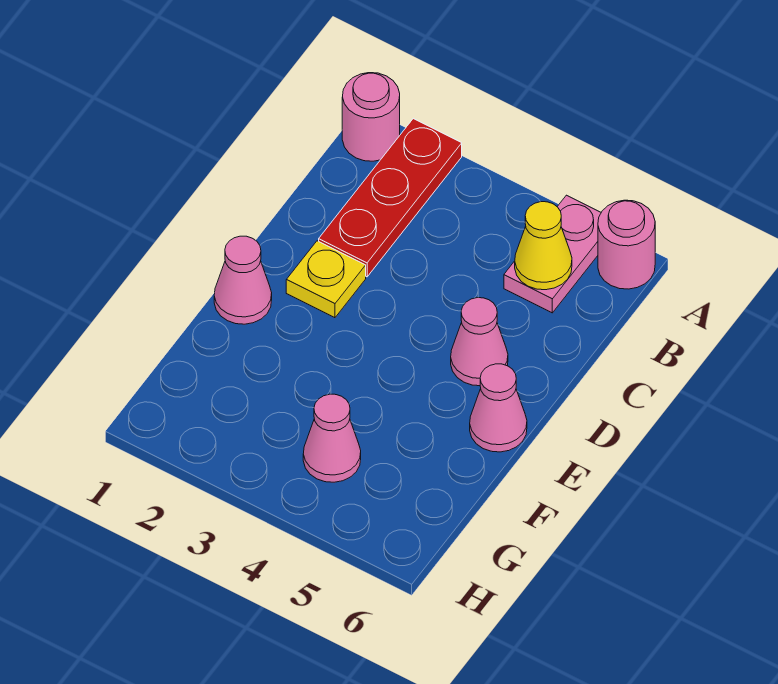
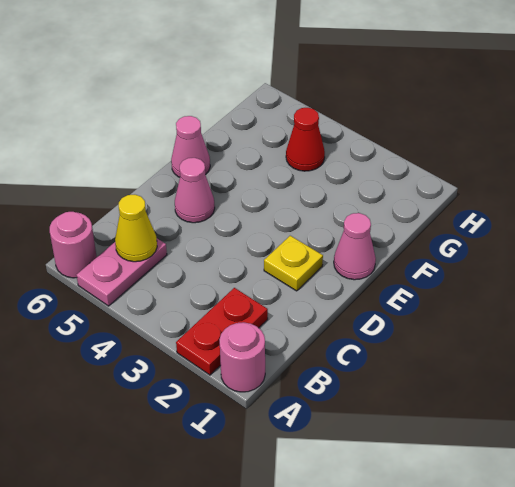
red plate A2:C2 level 1 -> red plate A2:B2 level 1
pink cone G4 level 1 -> red cone G4 level 1

